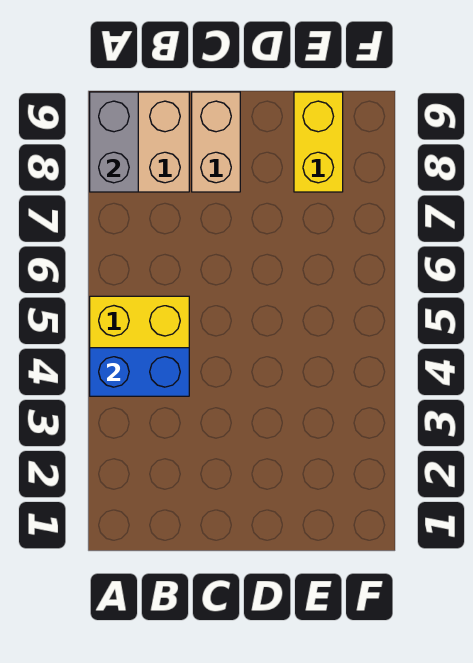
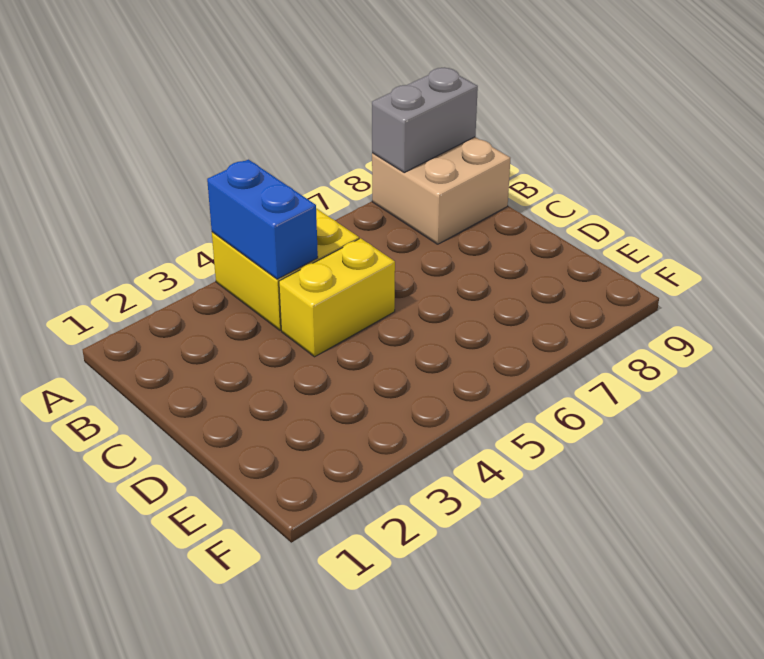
tan brick C8:C9 level 1 -> none
yellow brick E8:E9 level 1 -> yellow brick C4:C5 level 1

